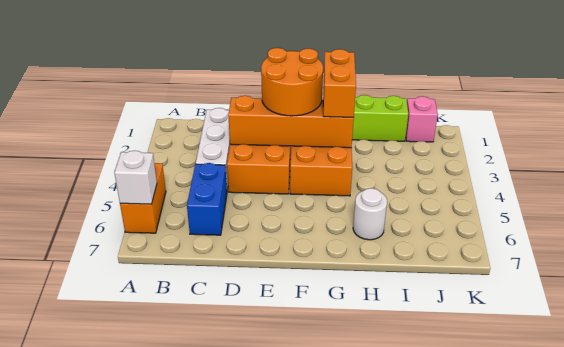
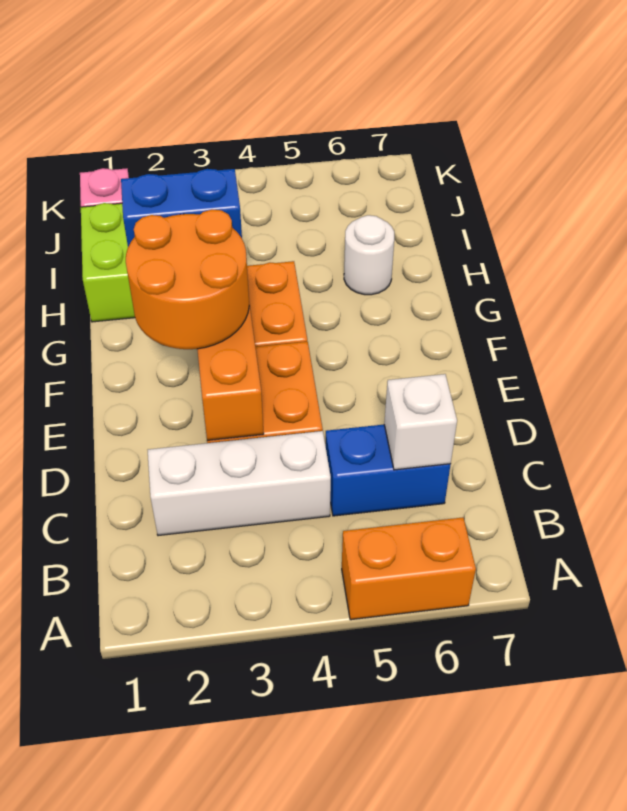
white brick A6 level 2 -> white brick C6 level 2
orange brick G2:G3 level 3 -> blue brick G2:G3 level 3

